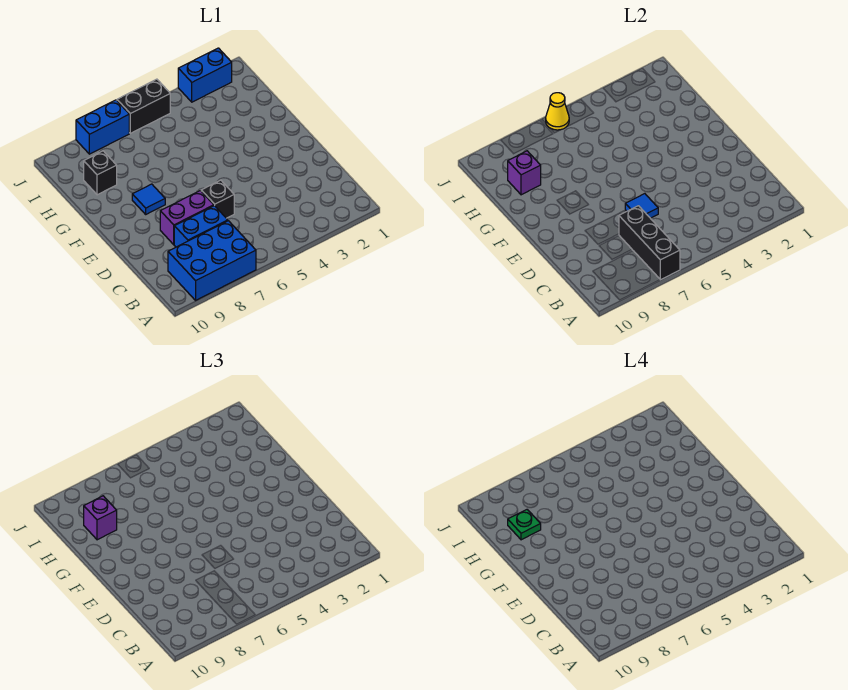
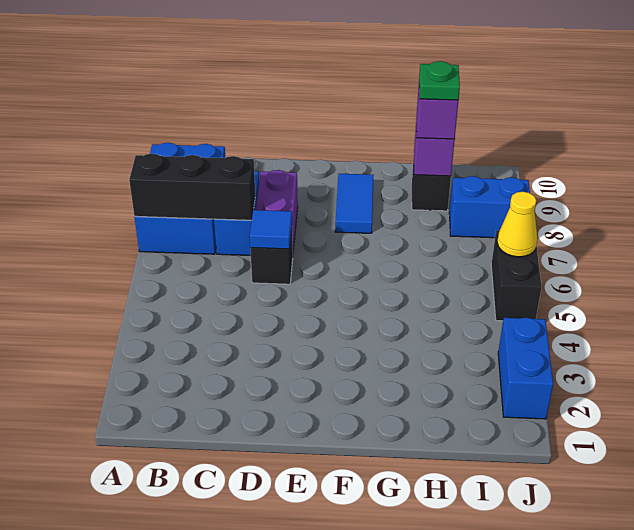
blue tile F8 level 1 -> blue tile F8:F9 level 1
blue brick J7:J8 level 1 -> blue brick I8:J8 level 1

